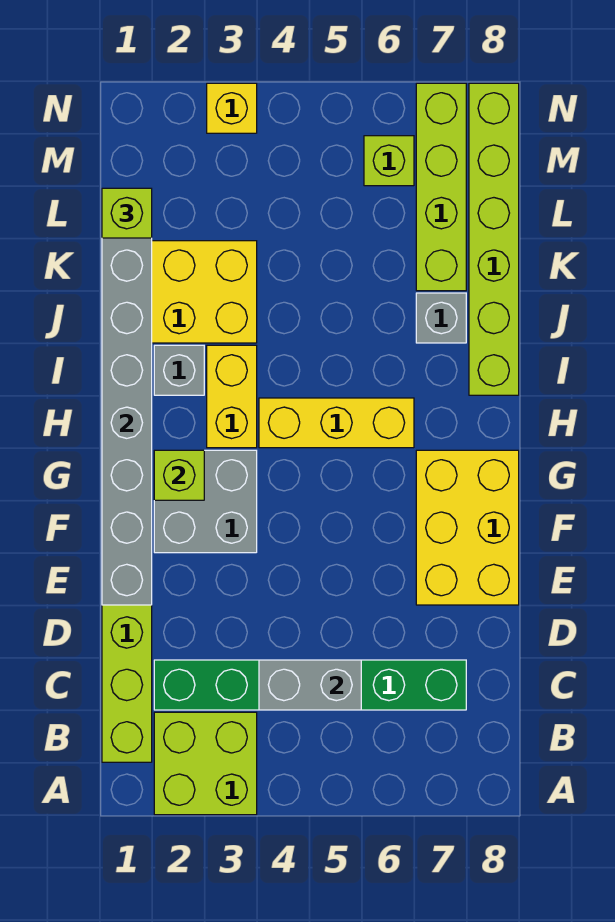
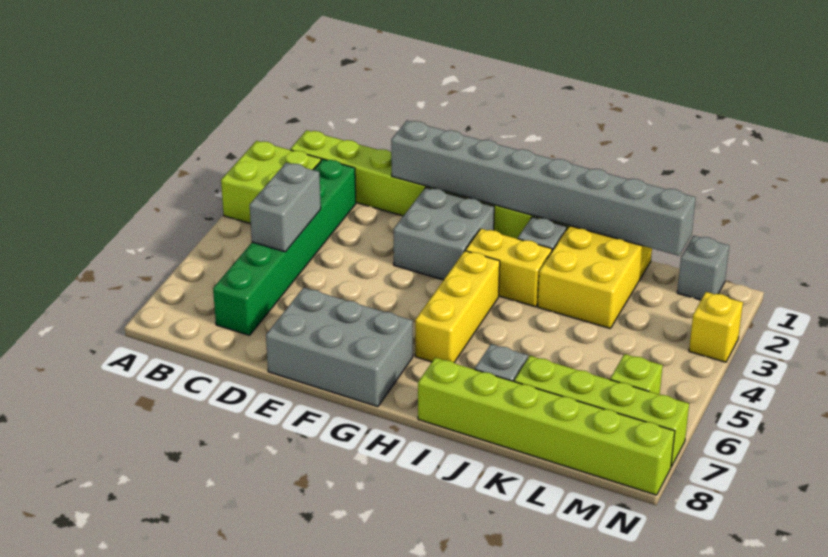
yellow brick E7:G8 level 1 -> grey brick E7:G8 level 1
lime brick G2 level 2 -> none
lime brick L1 level 3 -> none
none -> grey brick M1 level 1

